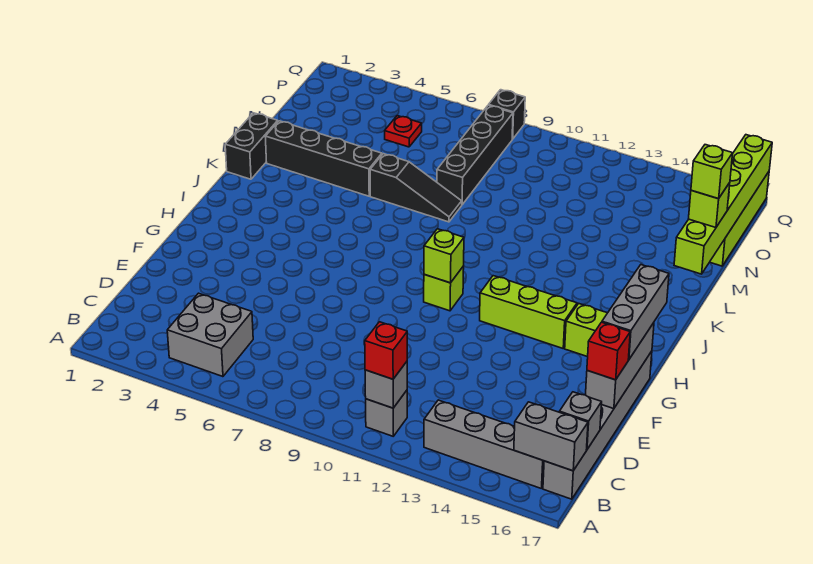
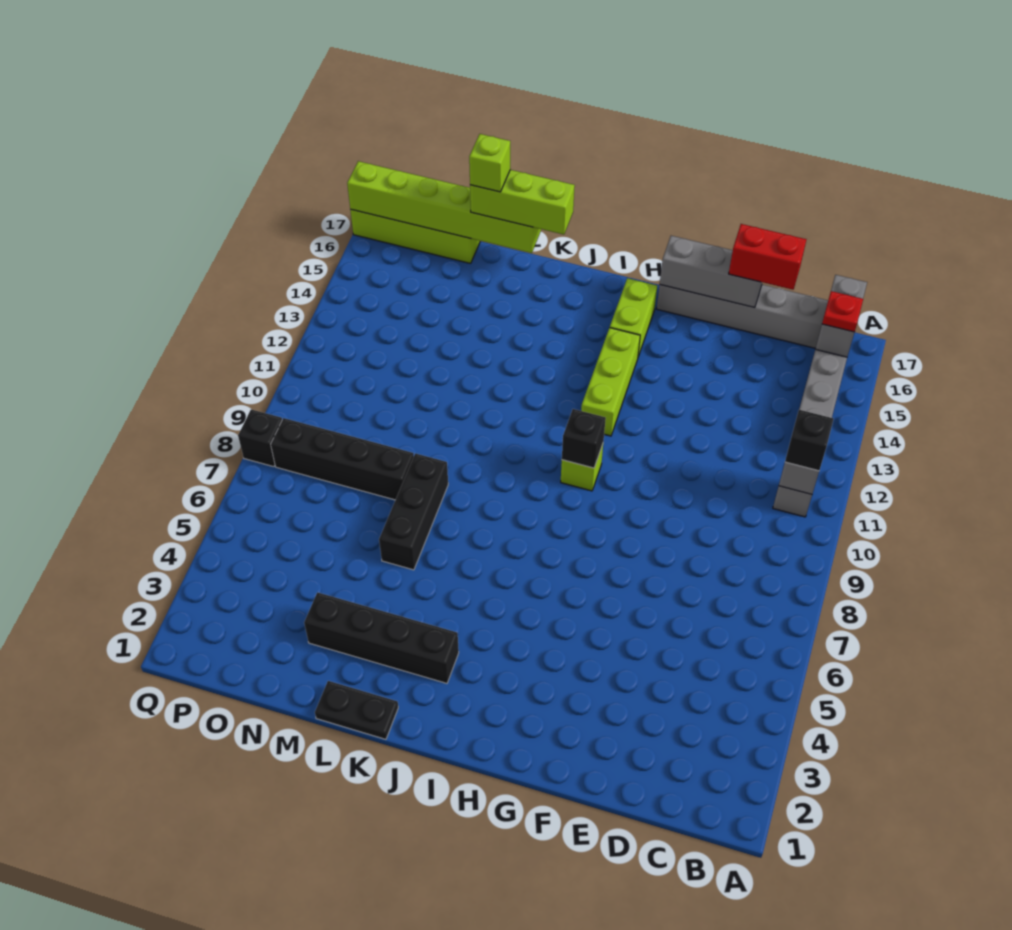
grey brick B4:C5 level 1 -> none
red brick B11 level 3 -> black brick B11 level 3
grey brick C17 level 2 -> none
red brick E17 level 3 -> red brick D17:E17 level 3
grey brick F17:H17 level 3 -> none
lime brick H10 level 2 -> black brick H10 level 2
black brick K1:L1 level 1 -> black plate K1:L1 level 1
black brick L2:L5 level 1 -> black brick J3:M3 level 1
black slope L6:L8 level 1 top 6 -> black brick L6:L8 level 1
lime brick M17 level 3 -> lime brick K17:M17 level 3
red plate O5 level 1 -> red plate B16 level 3

